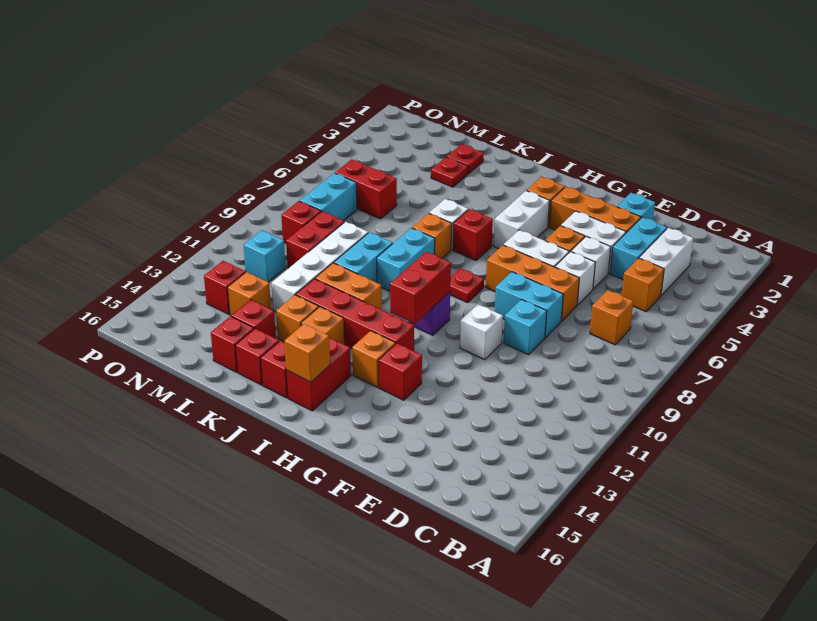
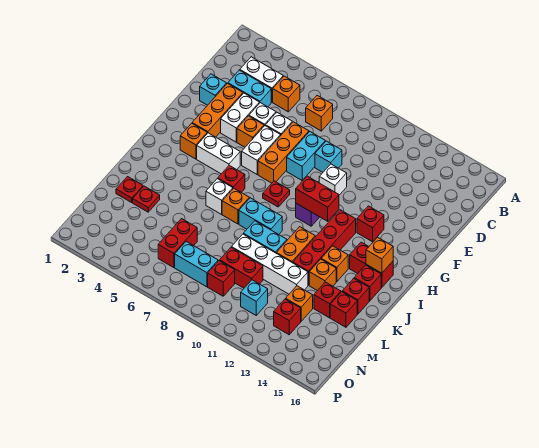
orange brick H13 level 1 -> none

